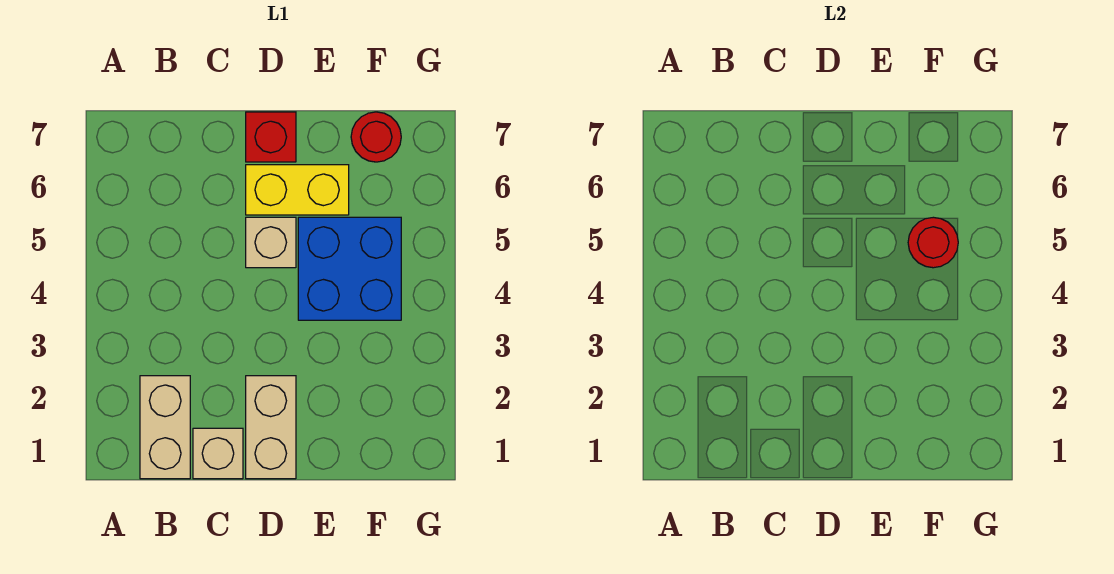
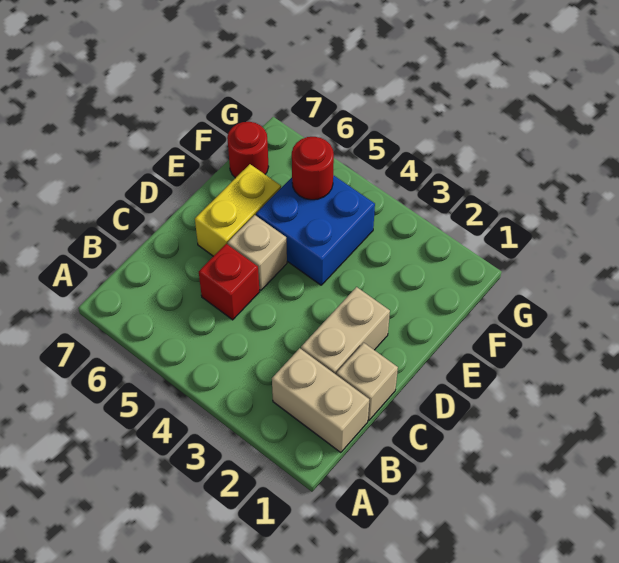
tan brick D1:D2 level 1 -> tan brick C2:D2 level 1
red brick D7 level 1 -> red brick C5 level 1

